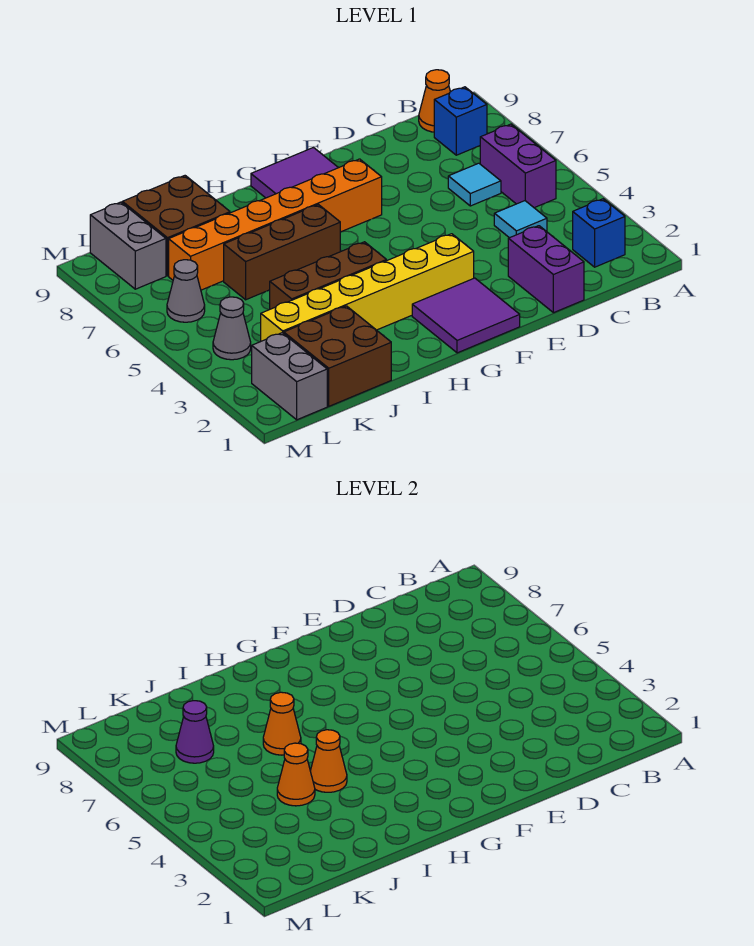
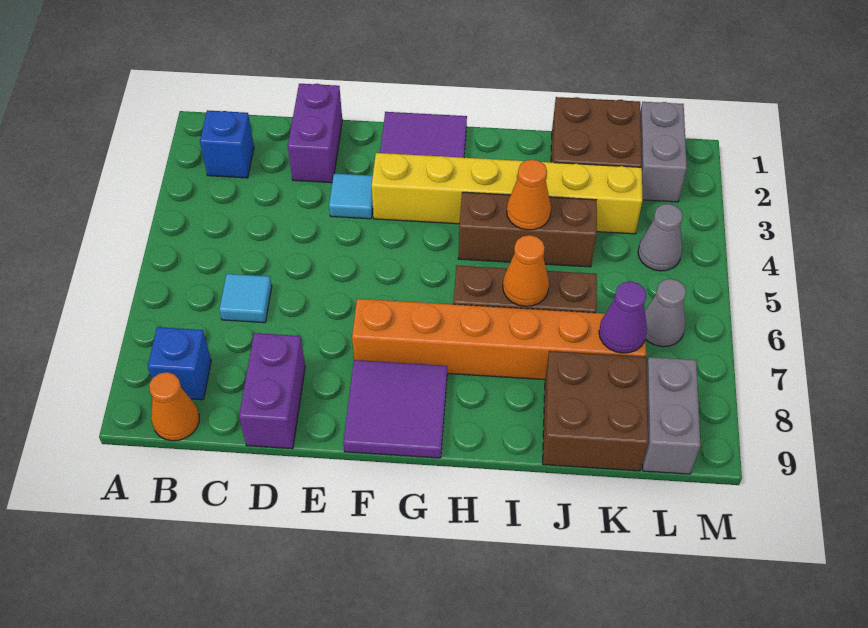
purple brick B5:B6 level 1 -> purple brick D8:D9 level 1
cyan tile C4 level 1 -> cyan tile E3 level 1
orange cone J4 level 2 -> none

